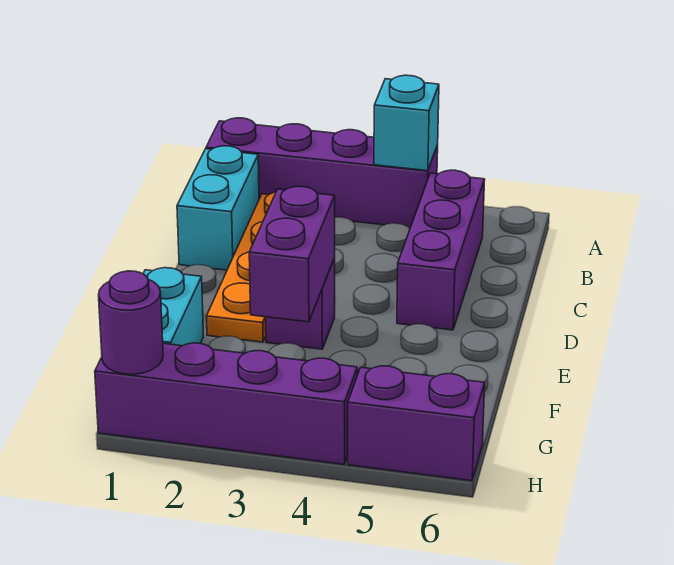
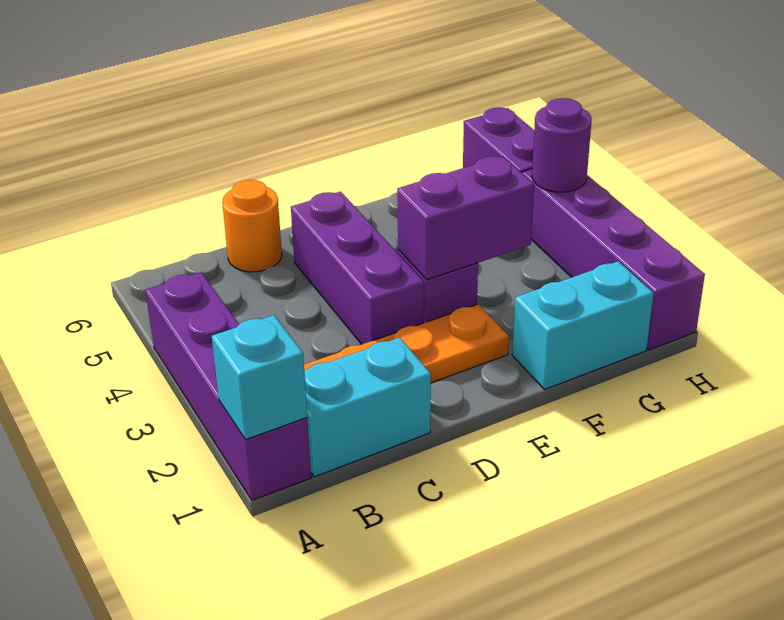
cyan brick A4 level 2 -> cyan brick A1 level 2
purple brick B5:D5 level 1 -> purple brick D3:D5 level 1
none -> orange round brick C6 level 1
purple round brick H1 level 2 -> purple round brick H4 level 2

